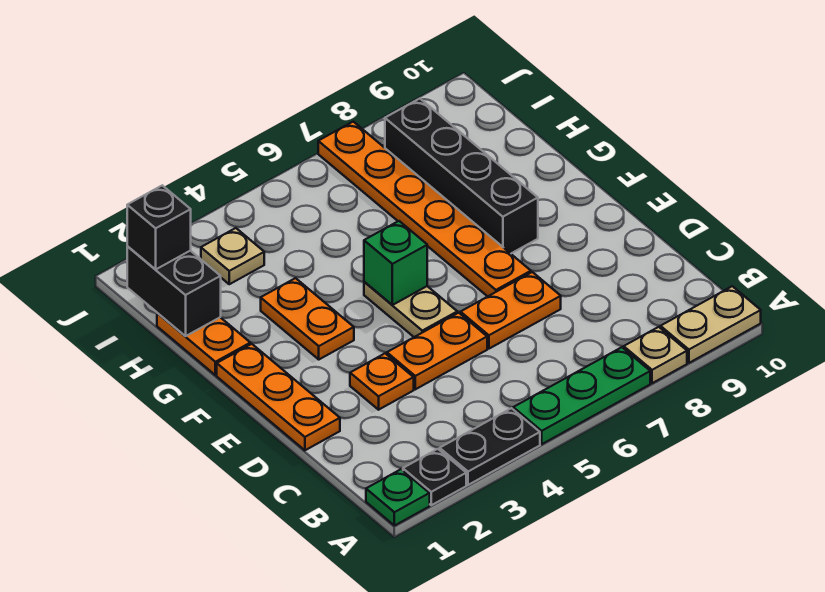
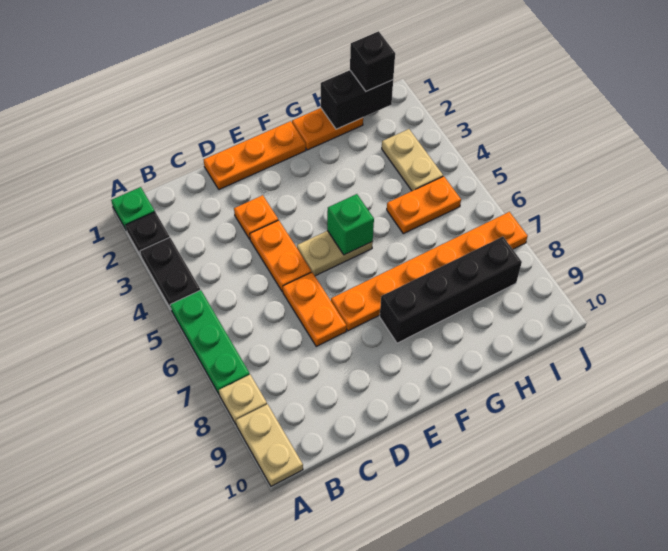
orange plate F3:G3 level 1 -> orange plate H5:I5 level 1
tan plate I3 level 1 -> tan plate I3:I4 level 1

